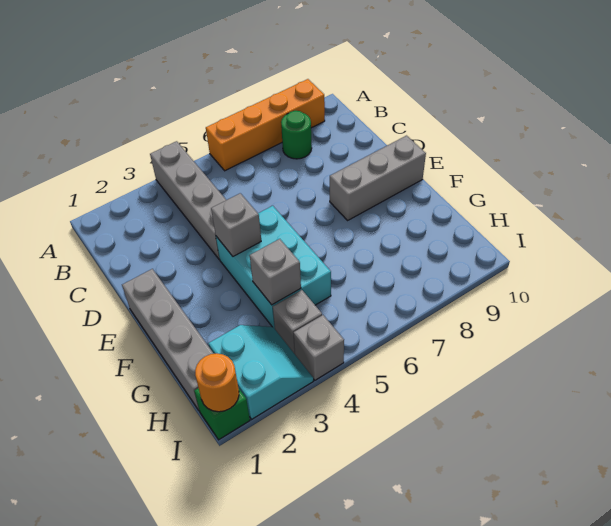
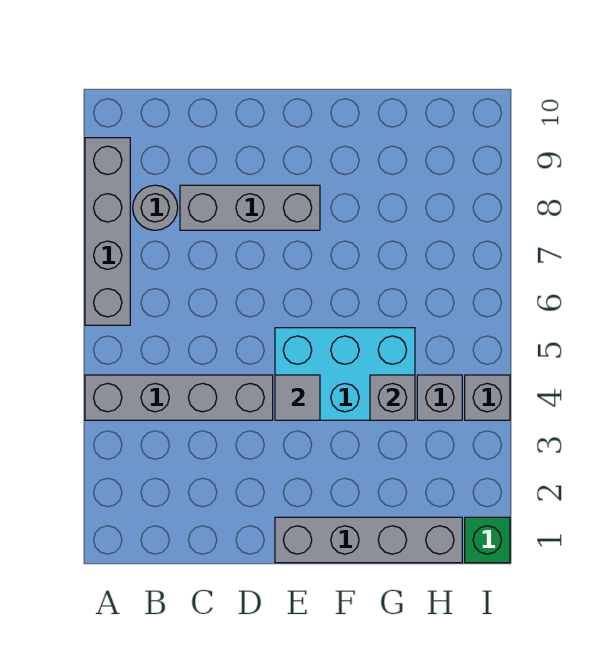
orange brick A6:A9 level 1 -> grey brick A6:A9 level 1
green round brick B8 level 1 -> grey round brick B8 level 1
grey brick E4 level 2 -> grey tile E4 level 2
grey brick E8:E10 level 1 -> grey brick C8:E8 level 1
cyan slope H2:I3 level 1 top 2 -> none
orange round brick I1 level 2 -> none

